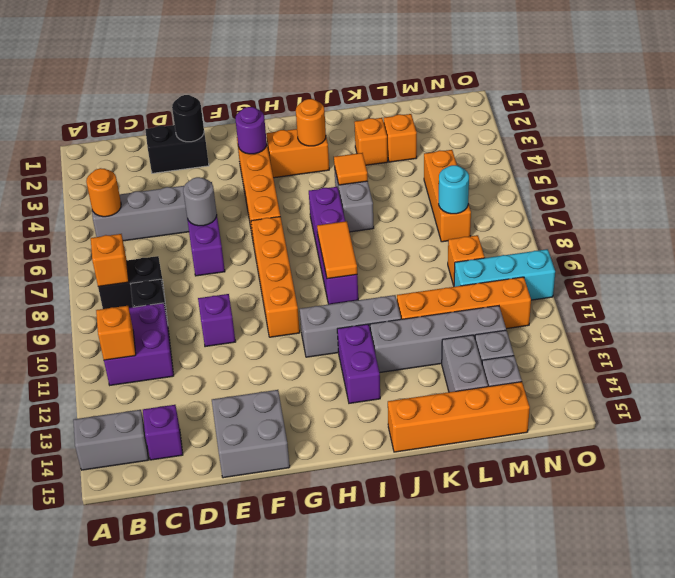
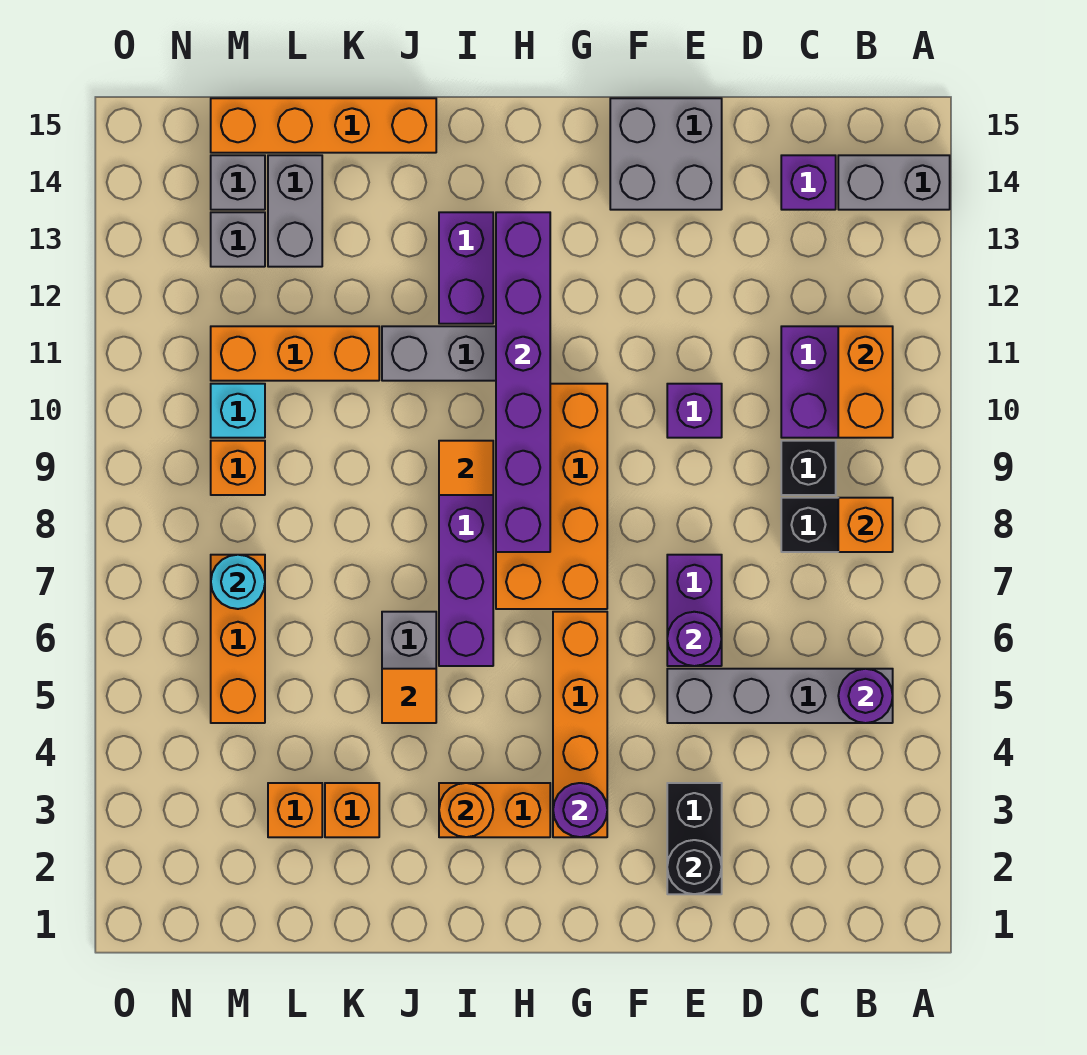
orange round brick B5 level 2 -> purple round brick B5 level 2
orange brick B11 level 2 -> orange brick B10:B11 level 2
black brick D2:E2 level 1 -> black brick E2:E3 level 1
grey round brick E6 level 2 -> purple round brick E6 level 2
orange brick G7:G10 level 1 -> orange brick G7:H10 level 1
none -> purple brick H8:H13 level 2
orange tile I8:I9 level 2 -> orange tile I9 level 2
grey brick J12:M12 level 1 -> none
orange brick K11:N11 level 1 -> orange brick K11:M11 level 1
cyan brick M10:O10 level 1 -> cyan brick M10 level 1

